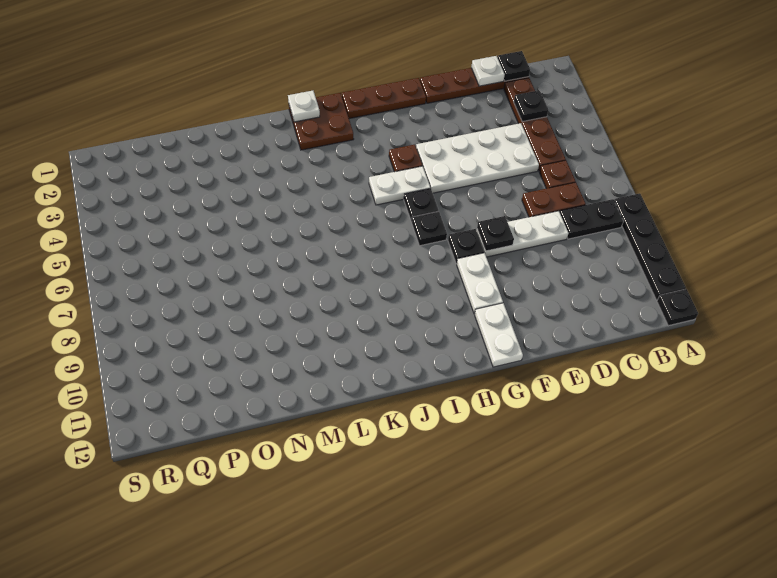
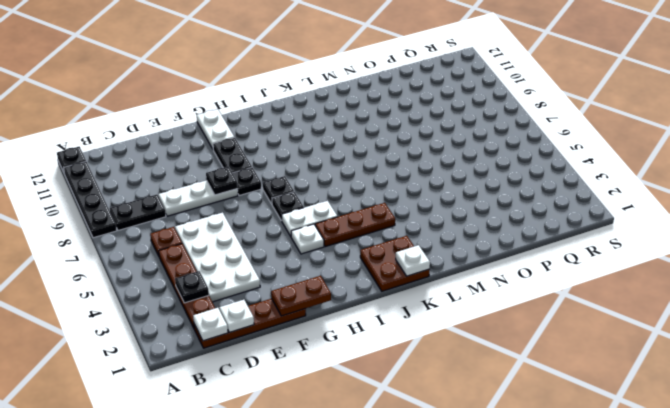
black plate C1 level 2 -> white plate C1 level 2
brown plate C7:D7 level 1 -> brown plate F1:G1 level 2
white plate D4:G5 level 1 -> white plate D3:E6 level 1
brown plate G1:I1 level 1 -> brown plate I4:K4 level 1
white plate G9:G10 level 1 -> black plate G9:G10 level 1
brown plate H4 level 1 -> white plate H4 level 1

